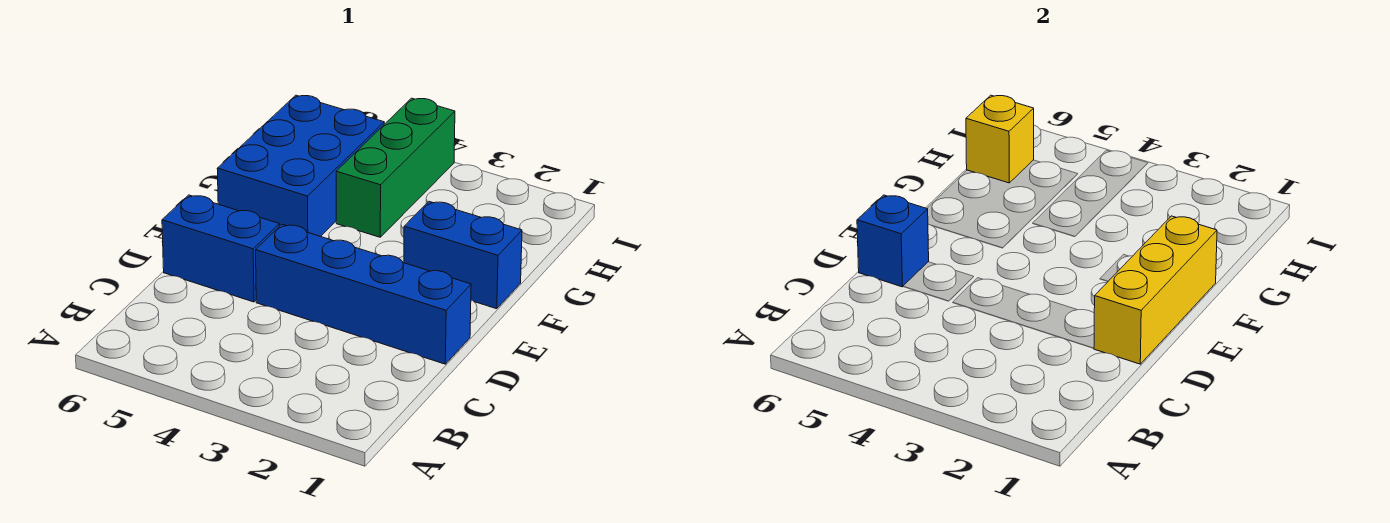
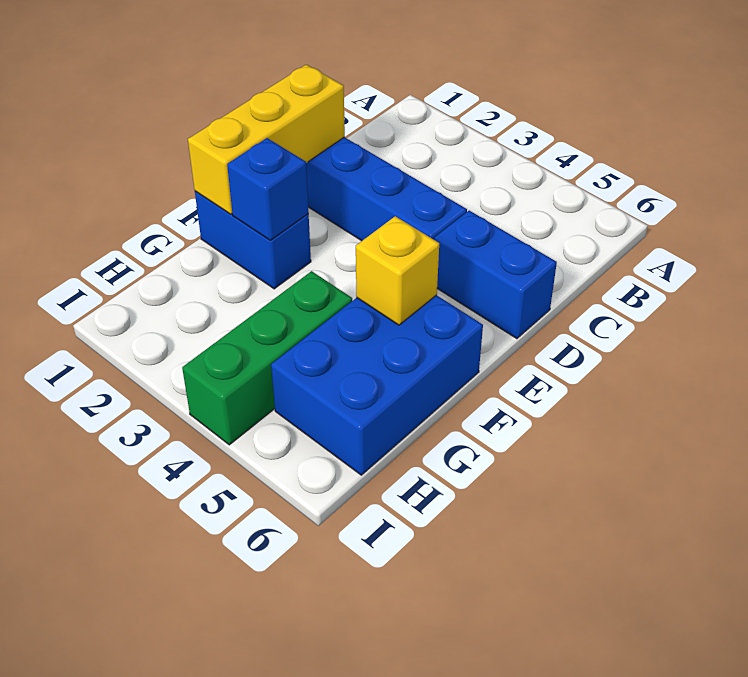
blue brick D6 level 2 -> blue brick F2 level 2
yellow brick H6 level 2 -> yellow brick F5 level 2

